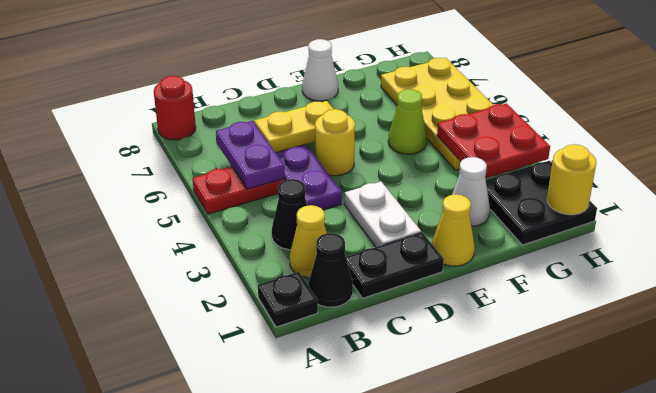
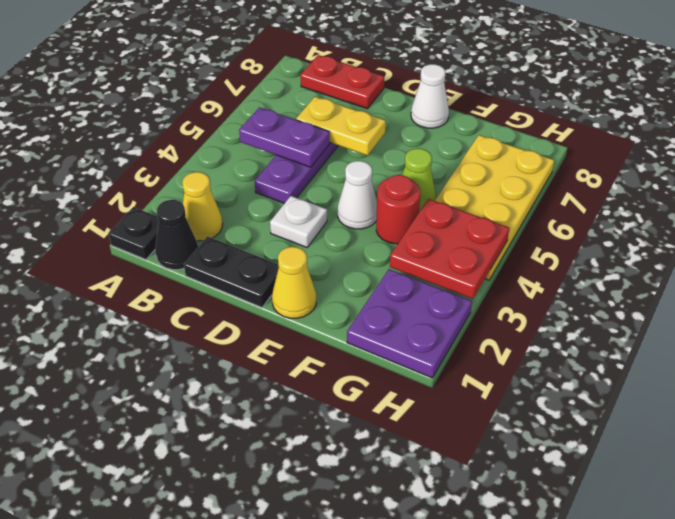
red plate A5:B5 level 1 -> red plate B8:C8 level 1
red round brick A8 level 1 -> red round brick F4 level 1
black cone B3 level 1 -> none
purple plate B5:B6 level 2 -> purple plate B5:C5 level 2
white plate D2:D3 level 1 -> white plate D3 level 1
yellow round brick D5 level 1 -> none
white cone F2 level 1 -> white cone E4 level 1
black plate G1:H2 level 1 -> purple plate G1:H2 level 1
yellow round brick H1 level 2 -> none

